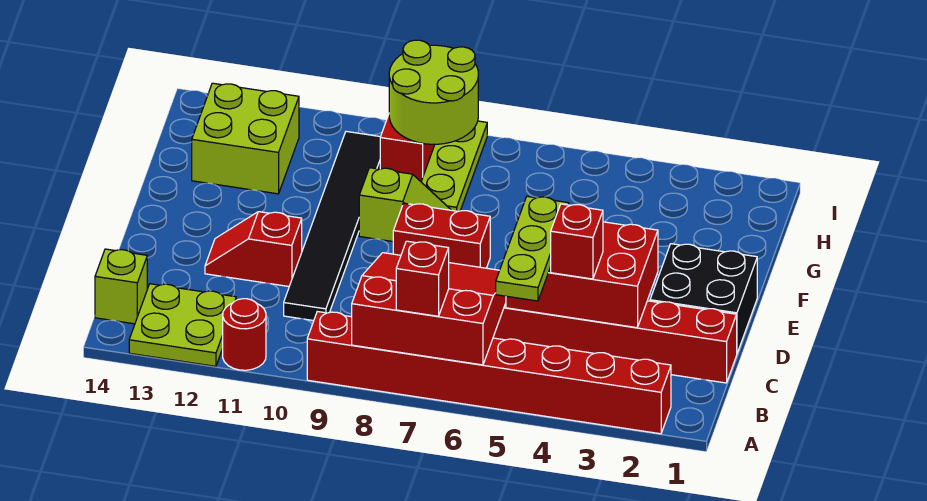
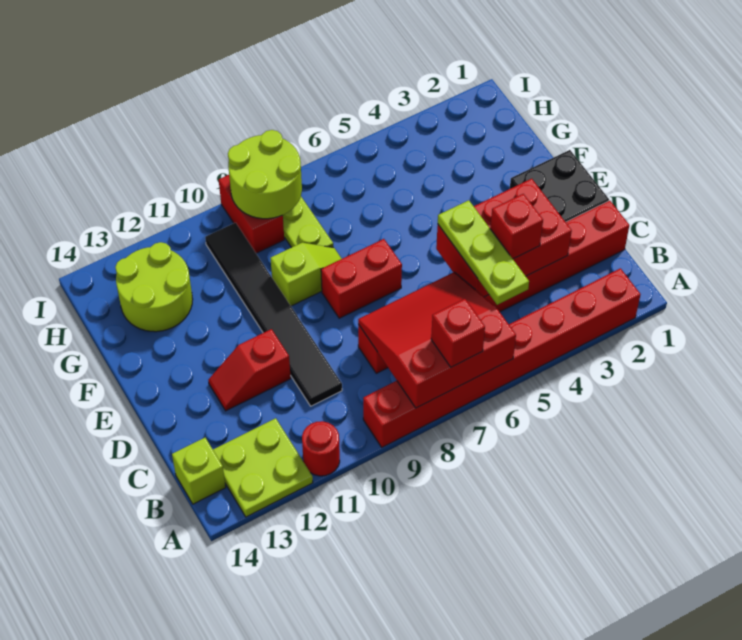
lime brick G12:H13 level 1 -> lime round brick G12:H13 level 1

